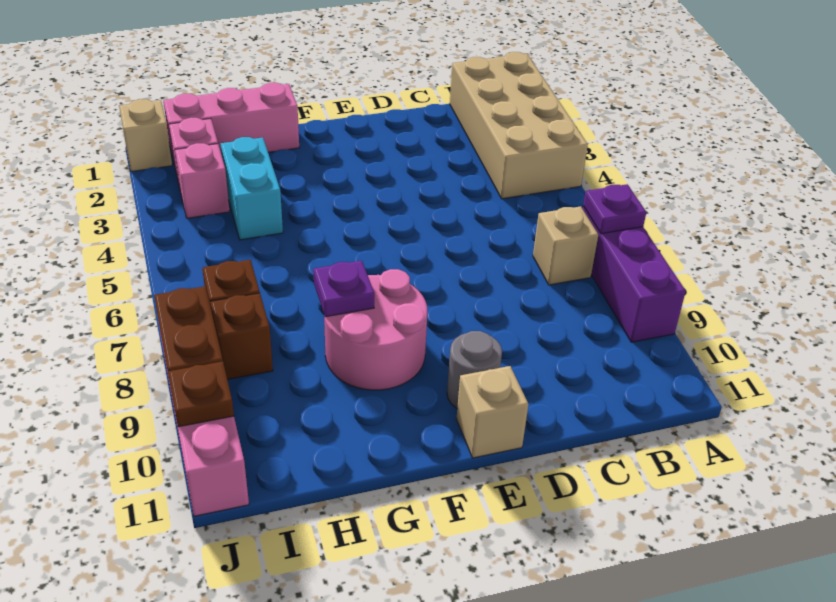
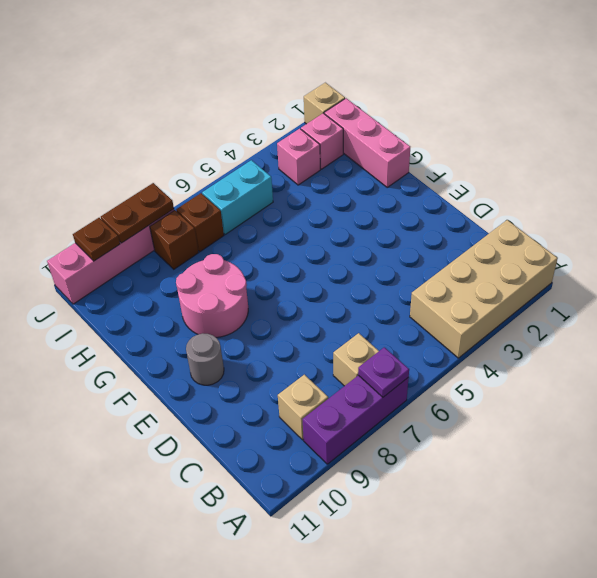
tan brick E11 level 1 -> tan brick B9 level 1
purple plate G8 level 2 -> none
cyan brick H3:H4 level 1 -> cyan brick I5:I6 level 1

